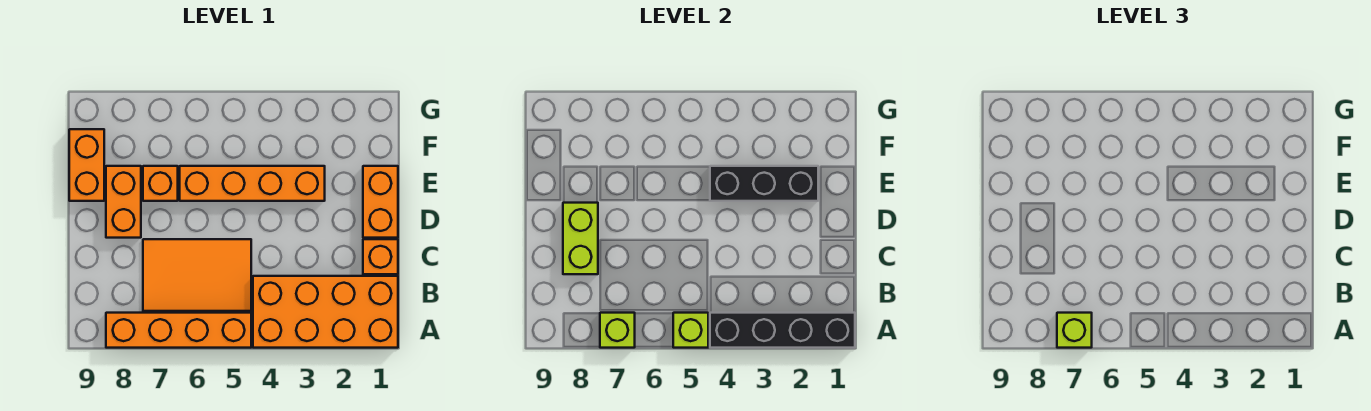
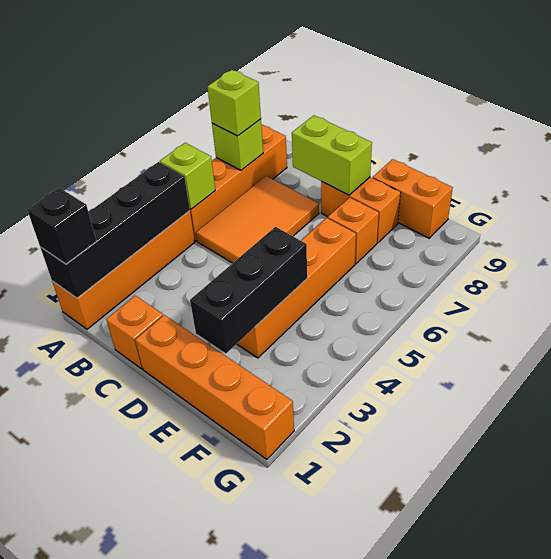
orange brick A1:B4 level 1 -> orange brick A1:A4 level 1
none -> black brick A1 level 3
orange brick D1:E1 level 1 -> orange brick D1:G1 level 1

